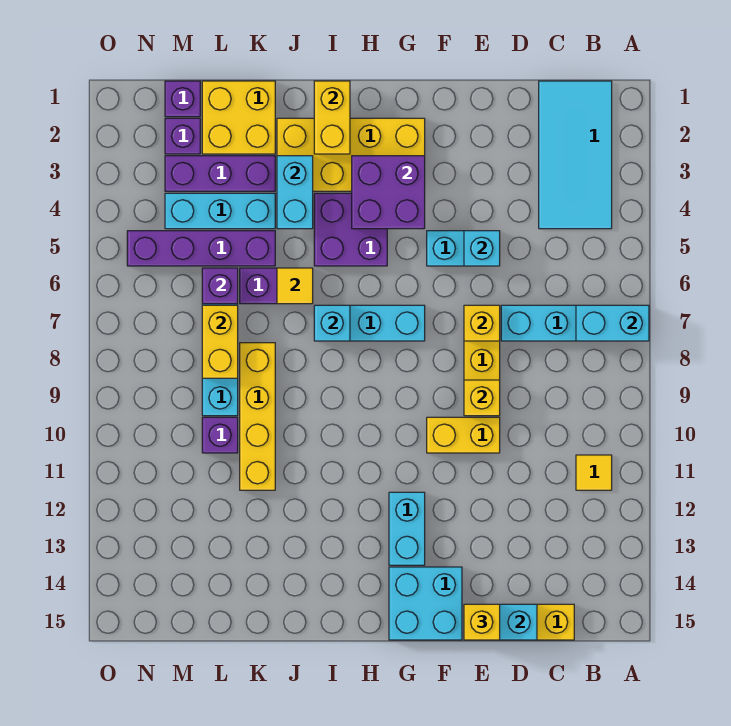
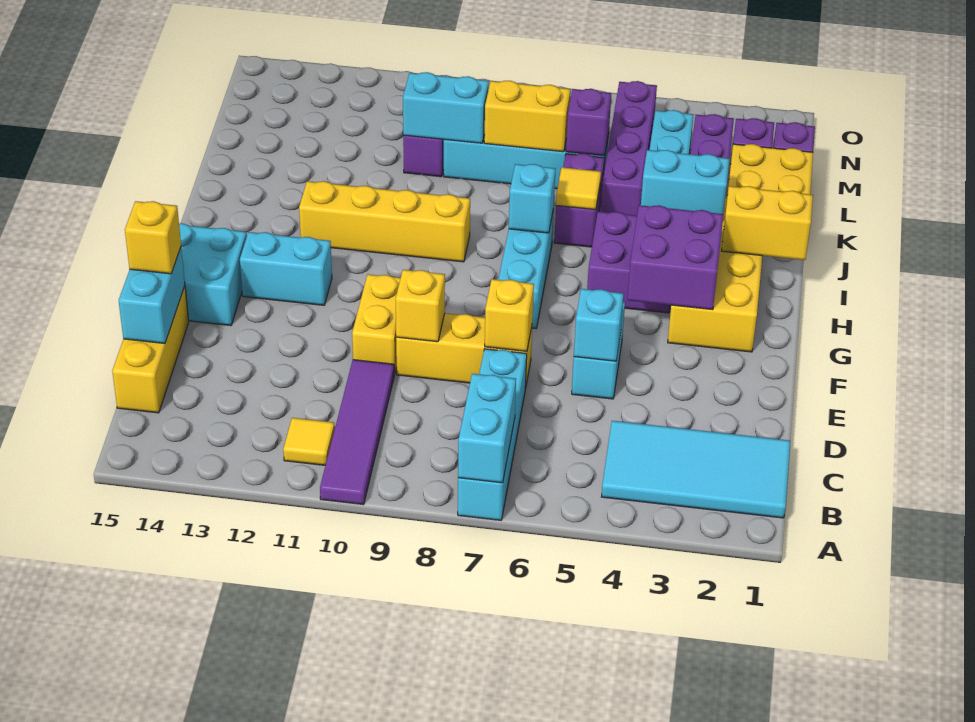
none -> purple tile A10:D10 level 1
yellow brick K8:K11 level 1 -> yellow brick I9:I12 level 1
none -> cyan brick L9:L10 level 2

